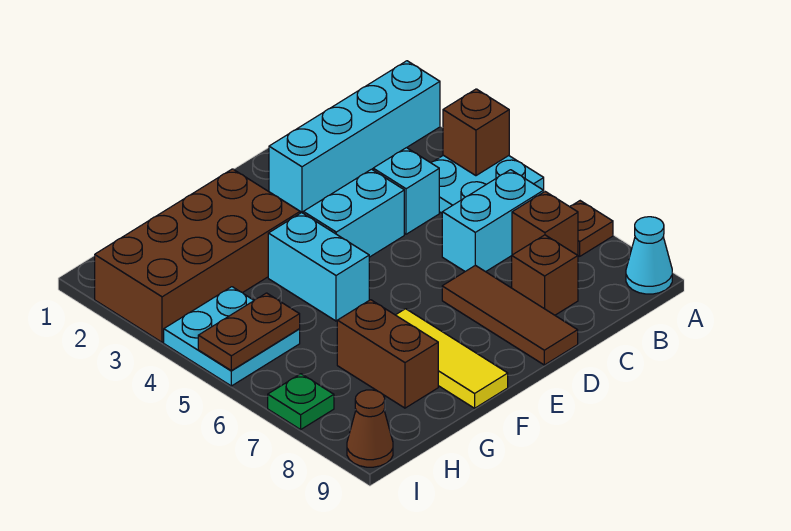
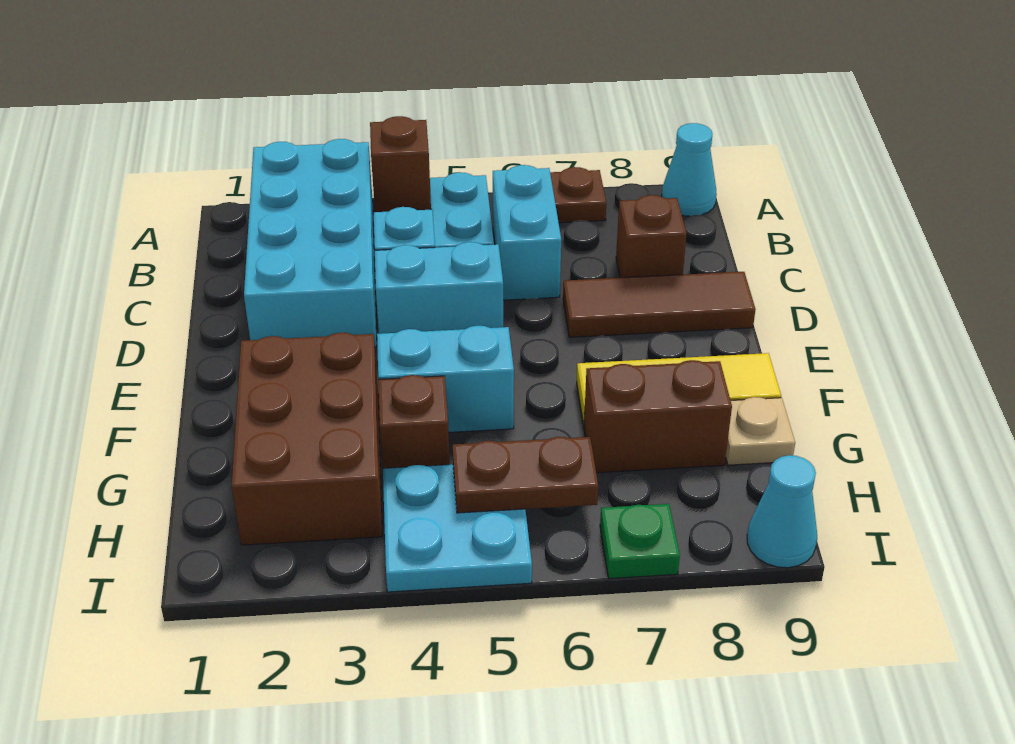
cyan brick A2:D2 level 1 -> cyan brick A2:D3 level 1
brown brick B7 level 1 -> brown brick G4 level 1
cyan brick D4:E4 level 1 -> cyan brick D4:D5 level 1
brown brick F2:I3 level 1 -> brown brick F2:H3 level 1
none -> tan plate G9 level 1
brown plate H5:I5 level 2 -> brown plate H5:H6 level 2
brown cone I9 level 1 -> cyan cone I9 level 1

